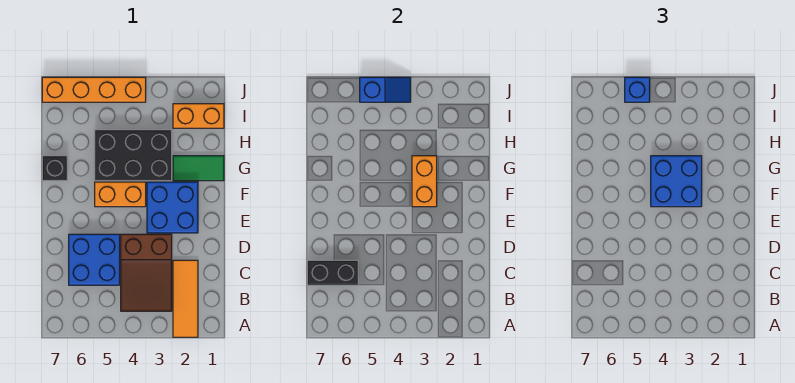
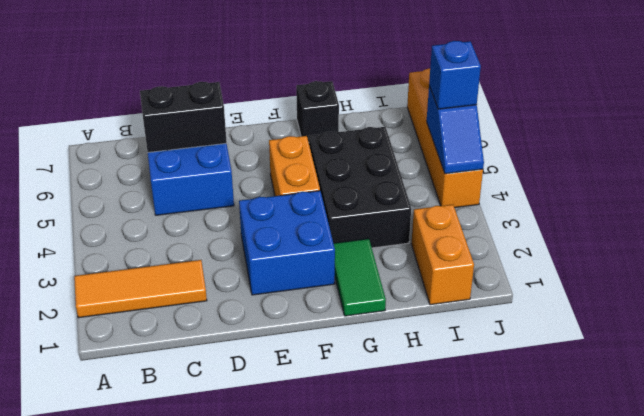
brown slope B3:D4 level 1 top D -> none
black brick C6:C7 level 2 -> black brick C6:D6 level 2
orange brick F3:G3 level 2 -> none
blue brick F3:G4 level 3 -> none

